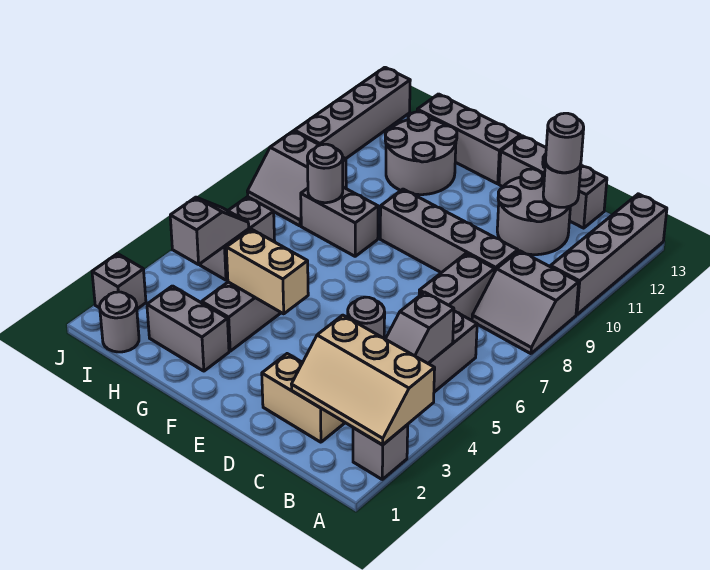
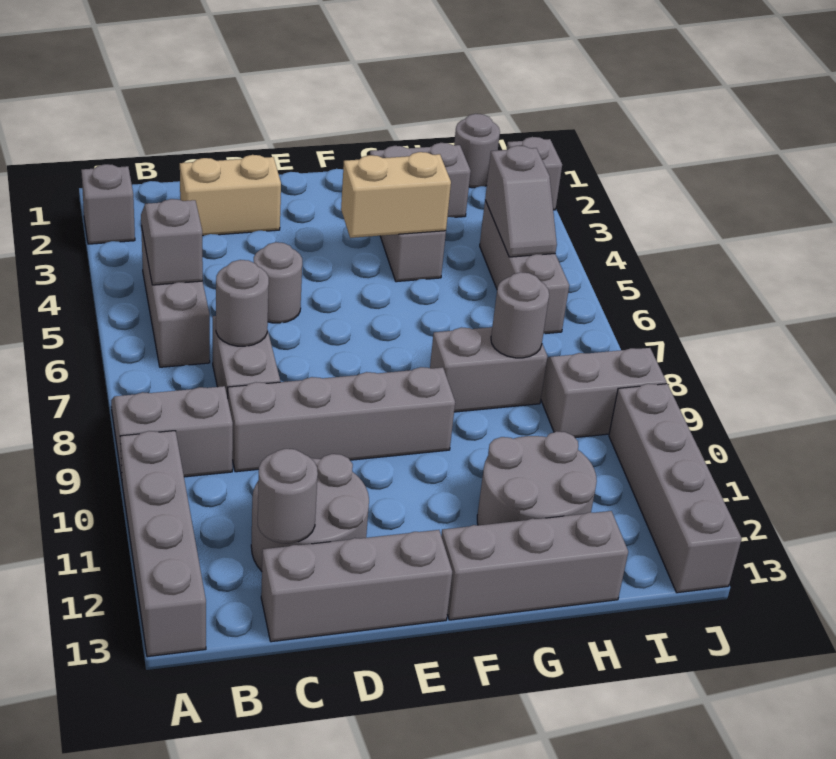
tan slope A2:C3 level 2 top 3 -> none
grey round brick C12 level 3 -> grey round brick C7 level 2
grey brick I5:I6 level 1 -> grey brick I4:I6 level 1

